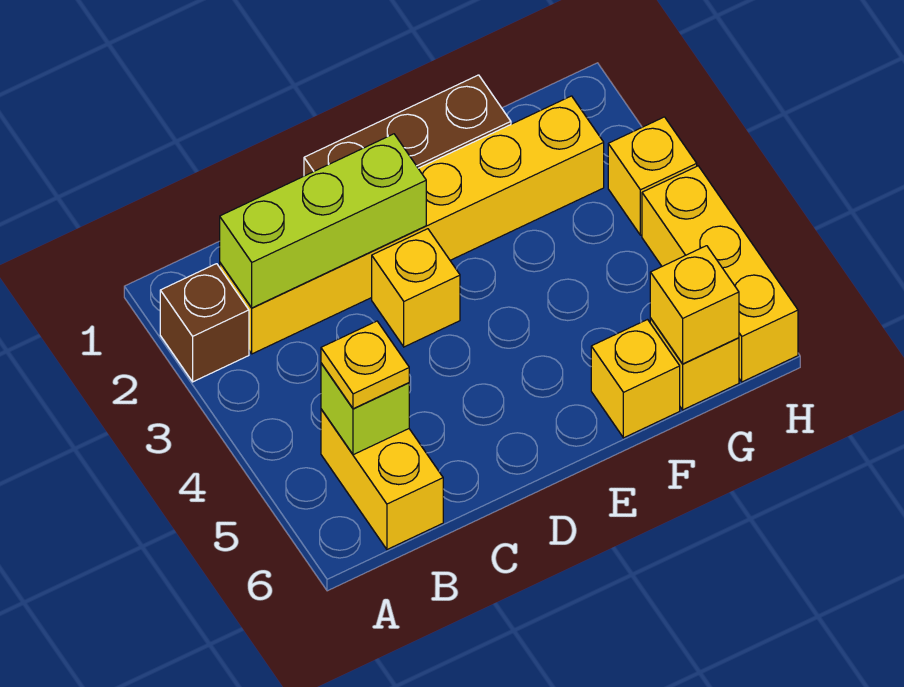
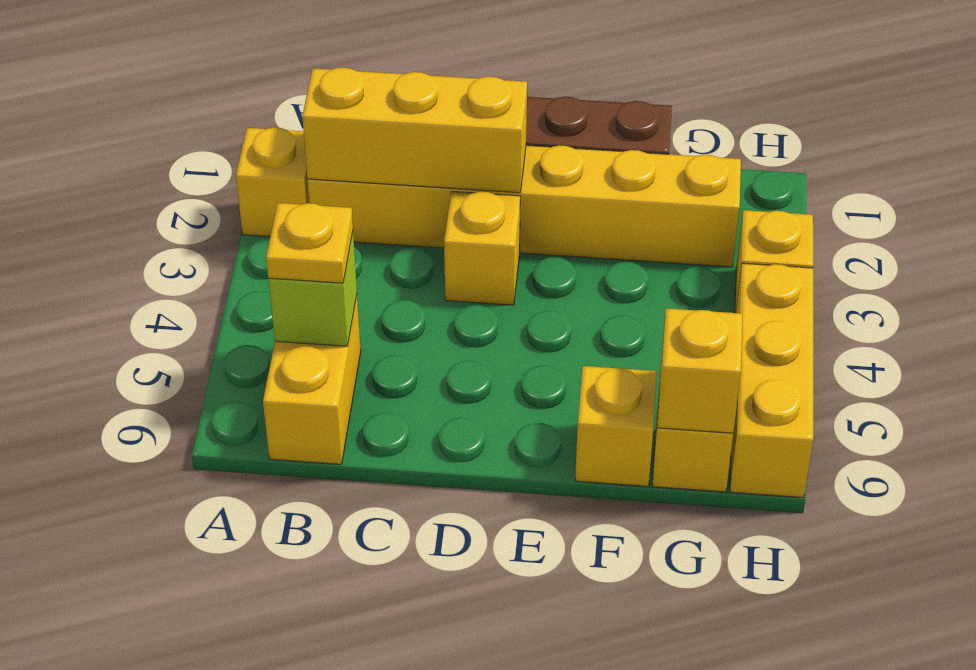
brown brick A2 level 1 -> yellow brick A2 level 1
lime brick B2:D2 level 2 -> yellow brick B2:D2 level 2

